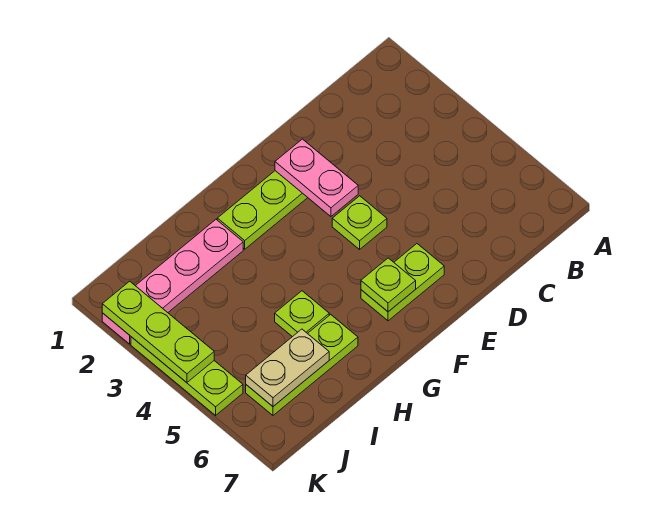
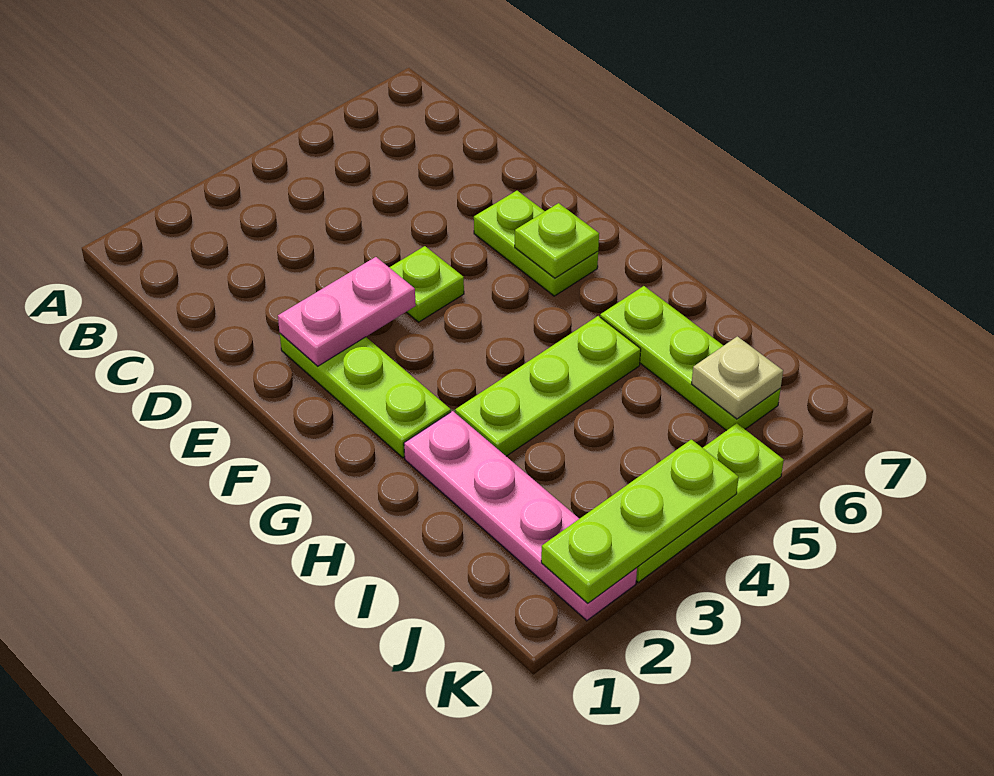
lime plate H5 level 1 -> lime plate H3:H5 level 1
tan plate I6:J6 level 2 -> tan plate J6 level 2

